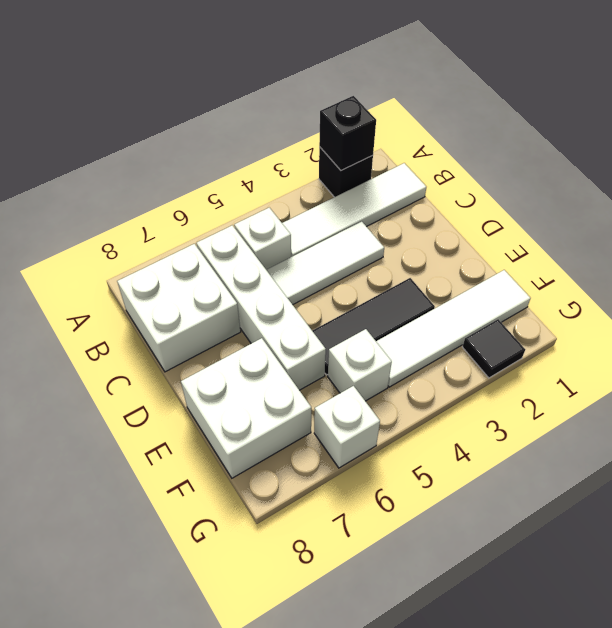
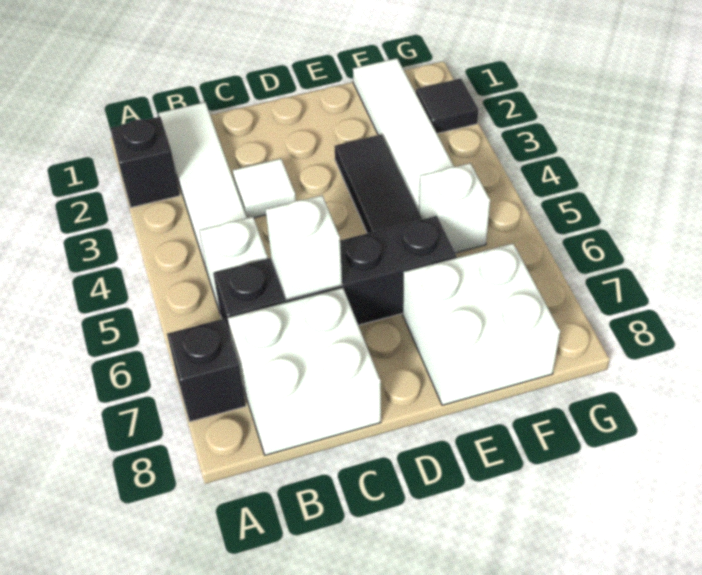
black brick A2 level 2 -> black brick A7 level 1
white brick B6:E6 level 1 -> black brick B6:E6 level 1
white tile C3:C5 level 1 -> white tile C3 level 1
white brick G6 level 1 -> white brick C6 level 2

